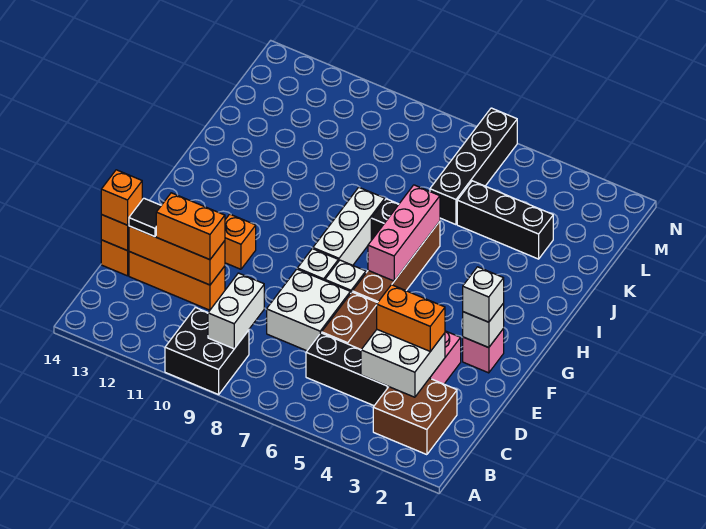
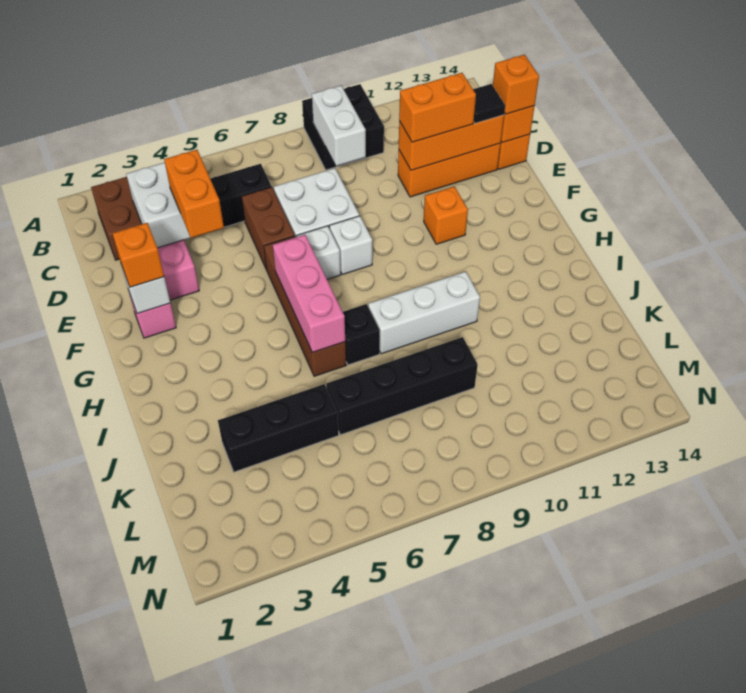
orange brick D3:D4 level 3 -> orange brick D4:E4 level 3
white brick F2 level 3 -> orange brick F2 level 3
white brick G8:I8 level 1 -> white brick I8:I10 level 1
black brick K6:N6 level 1 -> black brick K6:K9 level 1

